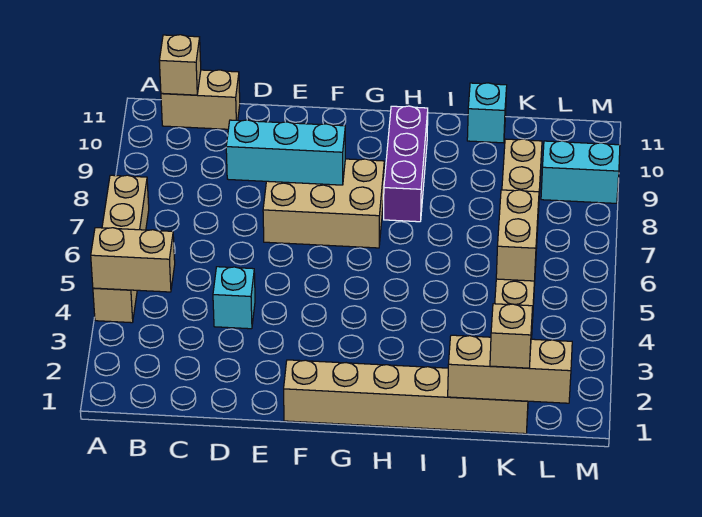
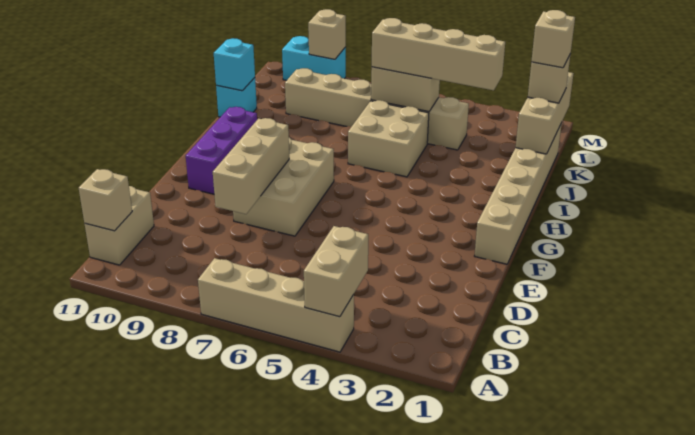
cyan brick D4 level 1 -> cyan brick J11 level 2
cyan brick D8:F8 level 2 -> tan brick D8:F8 level 2
purple brick H8:H10 level 1 -> purple brick F10:H10 level 1
none -> tan brick I5:J6 level 1
none -> tan brick K1 level 4
none -> tan brick K3:K6 level 3
cyan brick L9:M9 level 1 -> cyan brick M9:M10 level 1
none -> tan brick M9 level 2

